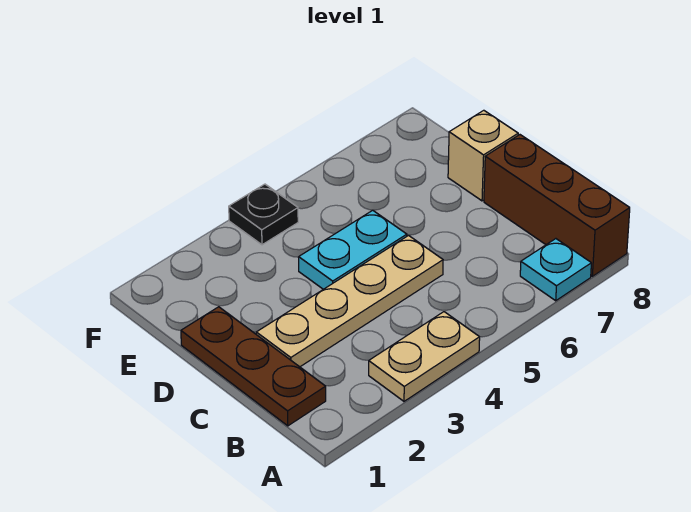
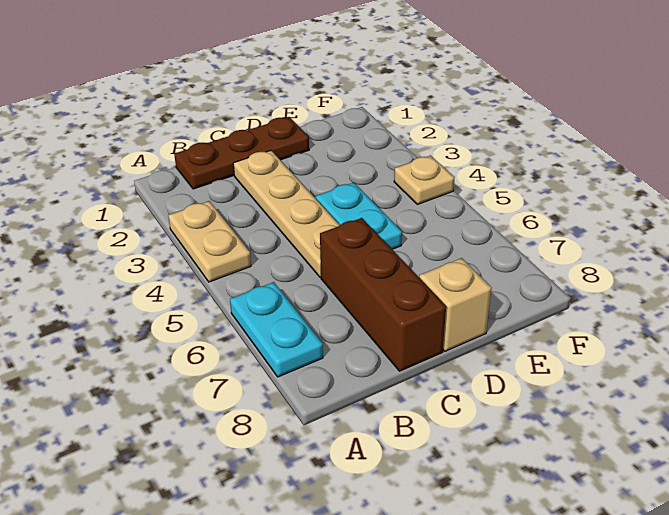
cyan plate A7 level 1 -> cyan plate A6:A7 level 1
brown brick A8:C8 level 1 -> brown brick C6:C8 level 1
black plate F4 level 1 -> tan plate F4 level 1

